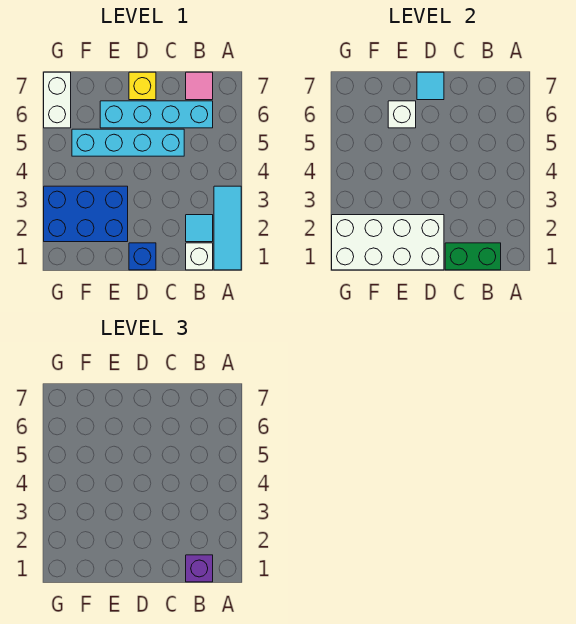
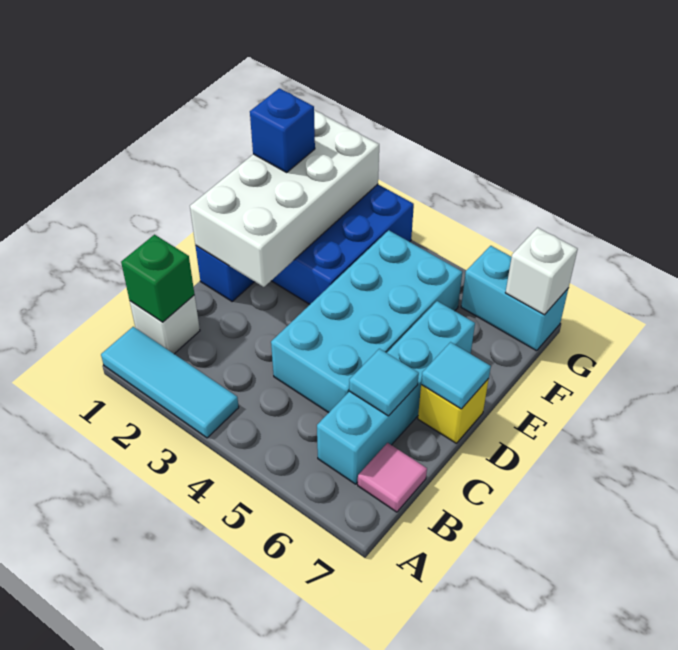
green brick B1:C1 level 2 -> green brick B1 level 2
purple brick B1 level 3 -> none
cyan tile B2 level 1 -> cyan tile C6 level 2
cyan brick C5:F5 level 1 -> cyan brick C4:F5 level 1
white brick E6 level 2 -> white brick G7 level 2
none -> blue brick F1 level 3
white brick G6:G7 level 1 -> cyan brick G6:G7 level 1

